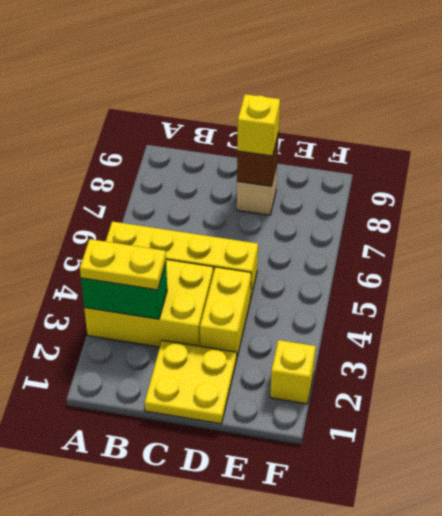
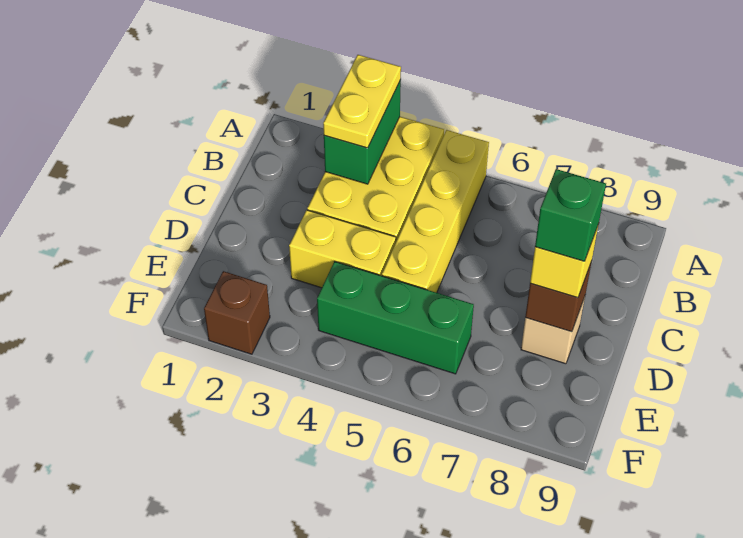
yellow plate C1:D2 level 1 -> none
none -> green brick D8 level 4
none -> green brick E4:E6 level 1
yellow brick F2 level 1 -> brown brick F2 level 1

